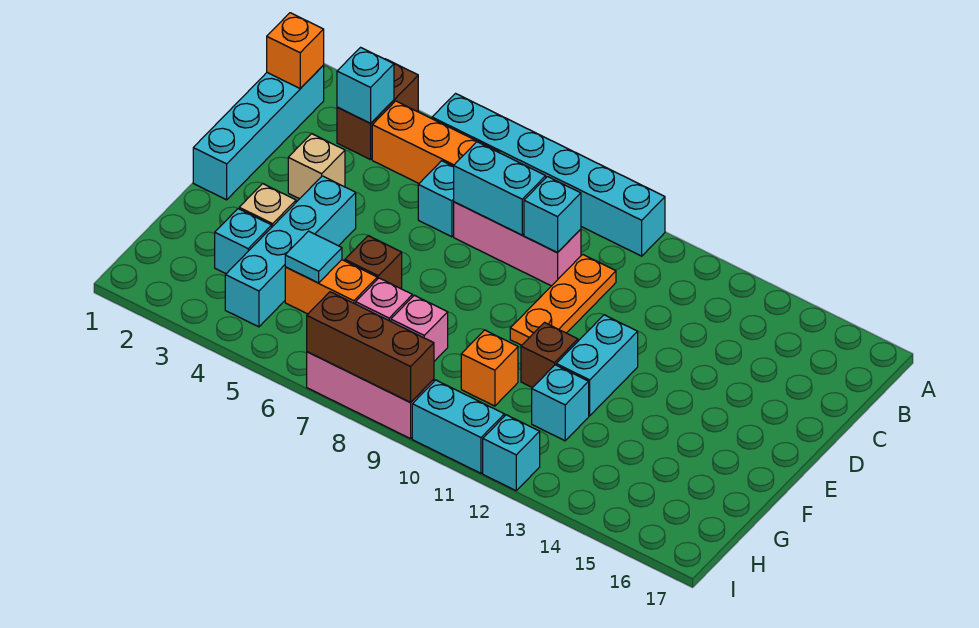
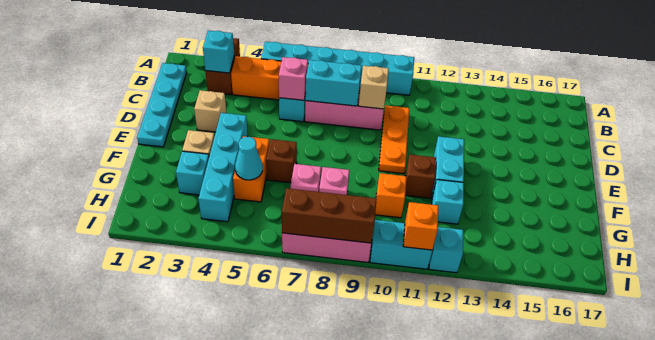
cyan brick B1:E1 level 1 -> cyan plate B1:E1 level 1
orange brick B1 level 2 -> orange brick I11 level 2
none -> pink brick C6 level 2
cyan brick C9 level 2 -> tan brick C9 level 2
orange brick G5:G6 level 1 -> orange brick F5:G5 level 1
cyan tile G5 level 2 -> cyan cone G5 level 2

